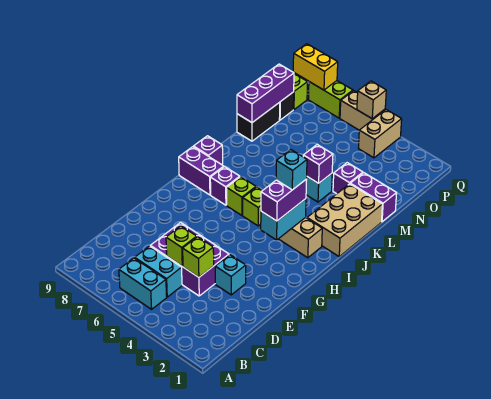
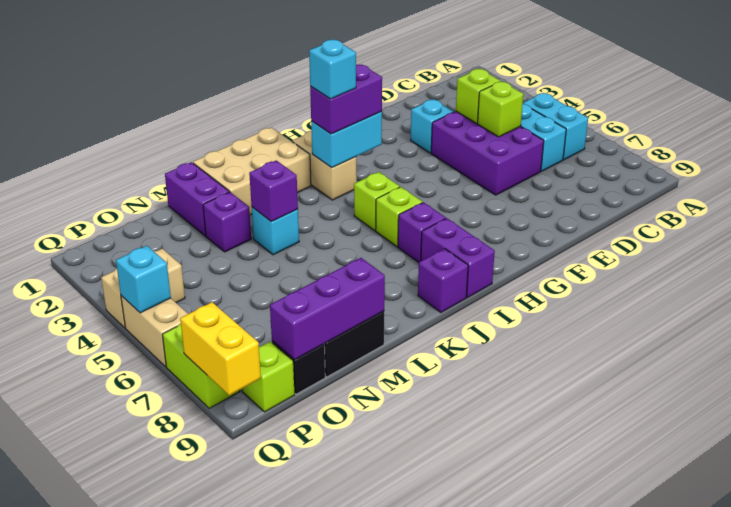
tan brick Q5 level 2 -> cyan brick Q5 level 2

